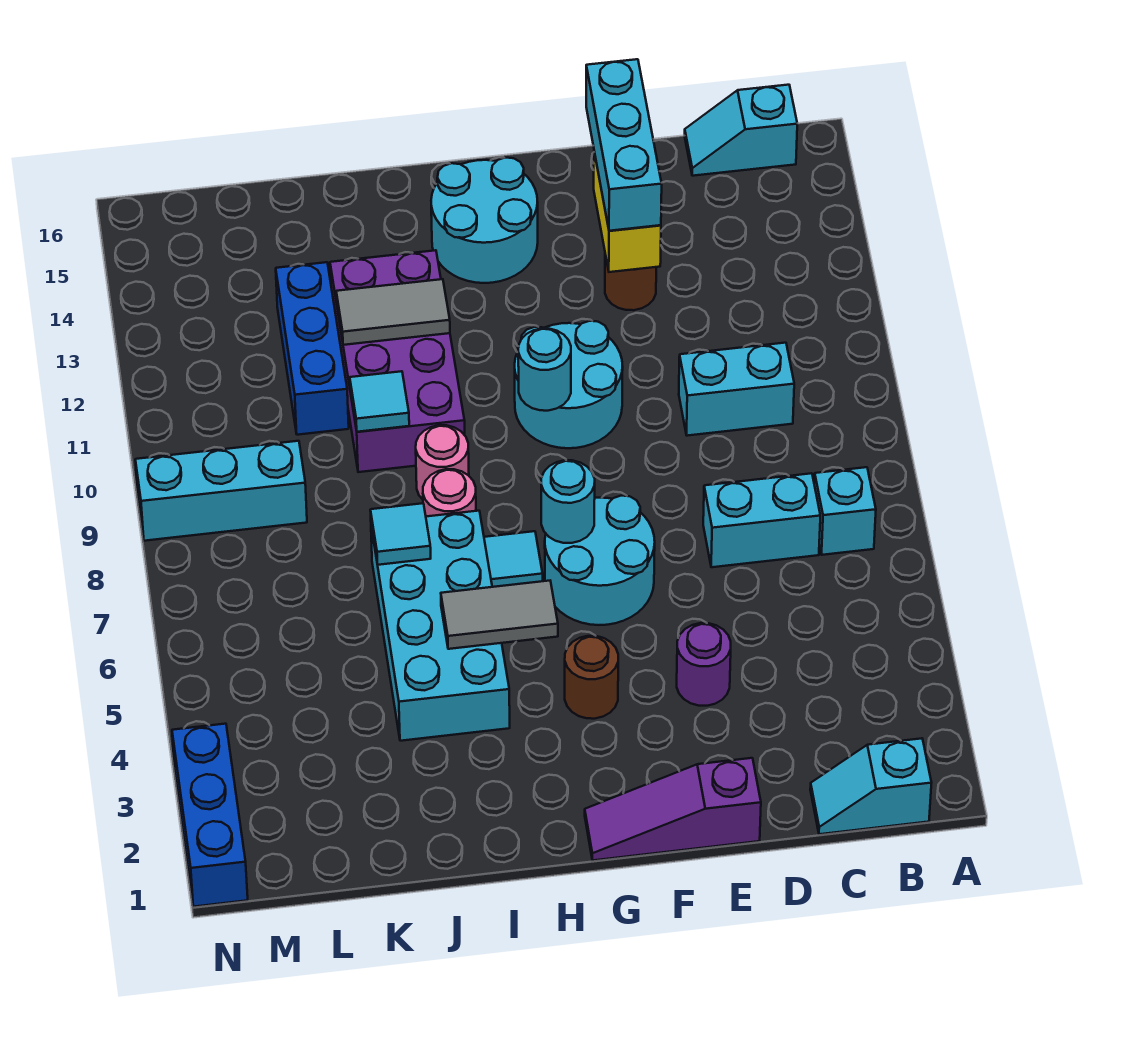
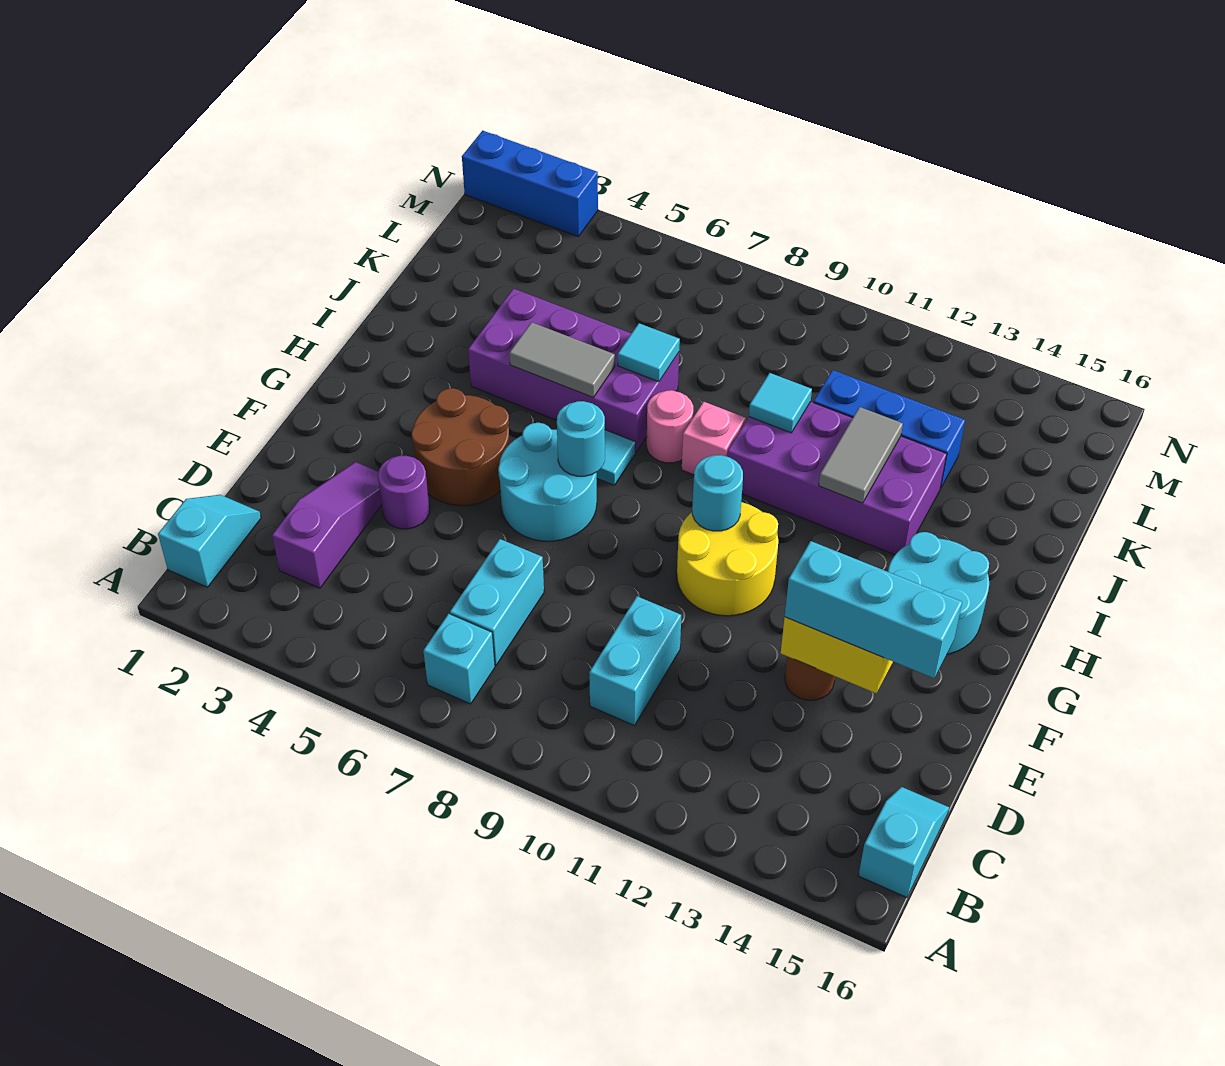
purple slope E1:G1 level 1 top E -> purple slope C3:E3 level 1 top C
cyan round brick F10:G11 level 1 -> yellow round brick F10:G11 level 1
brown round brick G4 level 1 -> brown round brick F4:G5 level 1
grey tile H5:I5 level 2 -> grey tile I5:I6 level 2
cyan brick I4:J7 level 1 -> purple brick I4:J7 level 1
pink round brick I9 level 1 -> pink brick I9 level 1
cyan brick L9:N9 level 1 -> none

